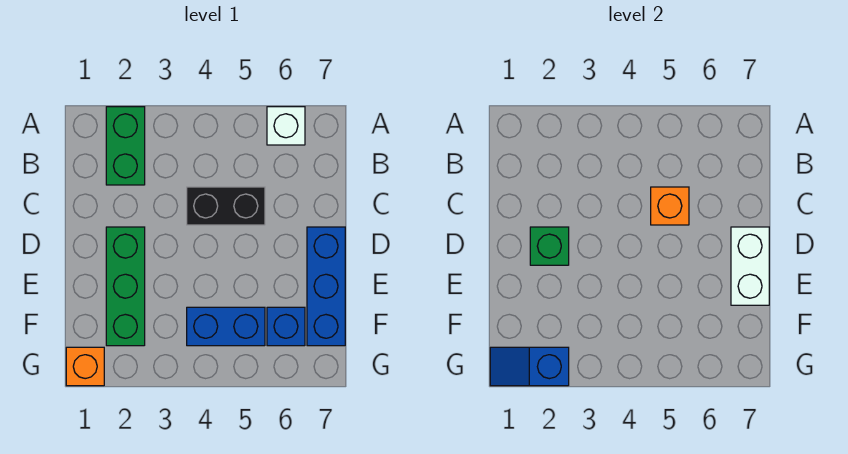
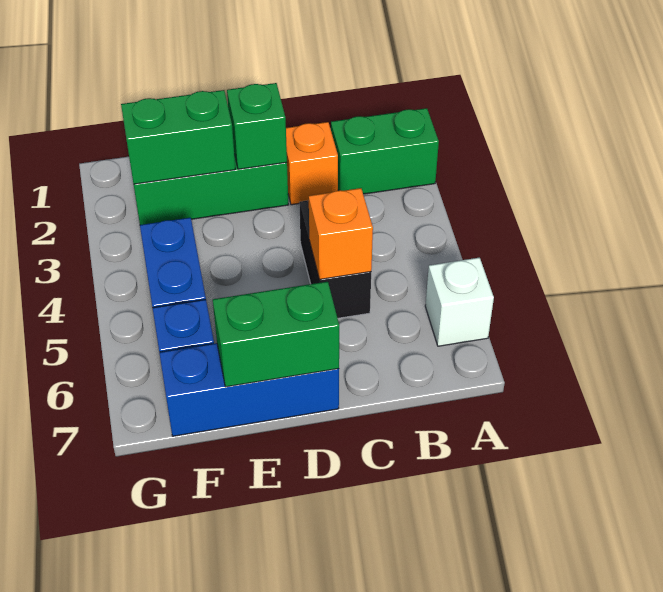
white brick D7:E7 level 2 -> green brick D7:E7 level 2
none -> green brick E2:F2 level 2
orange brick G1 level 1 -> orange brick C2 level 1
blue slope G1:G2 level 2 top 2 -> none

